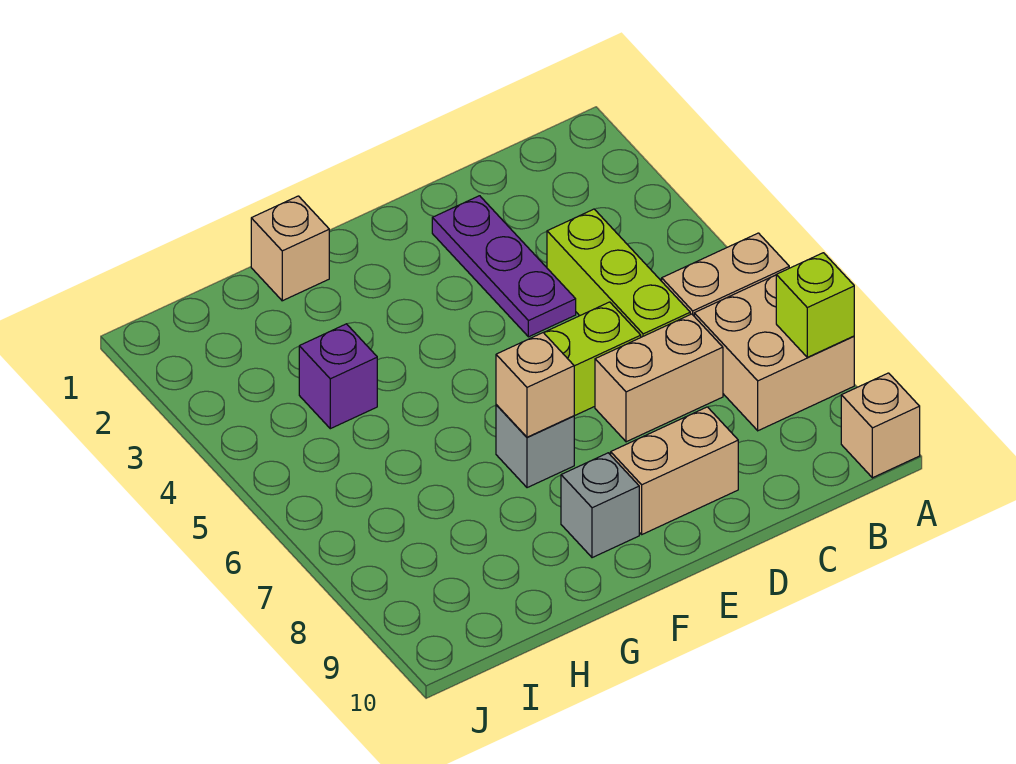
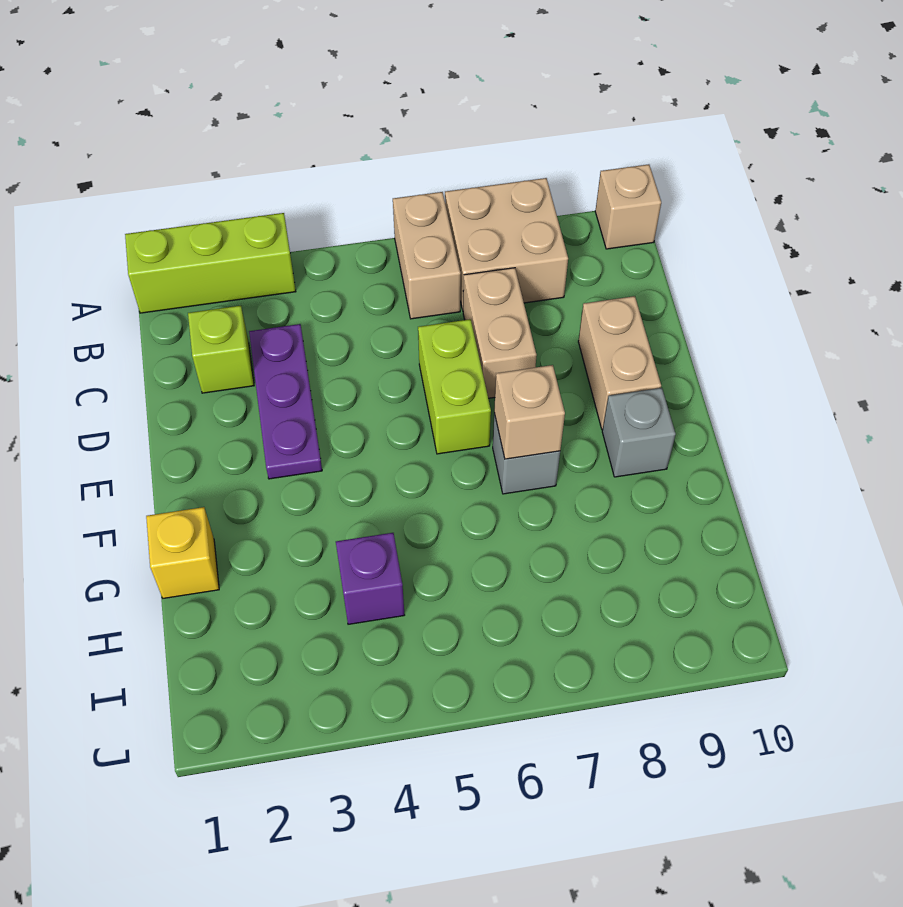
lime brick A8 level 2 -> lime brick C2 level 1
lime brick C4:C6 level 1 -> lime brick A1:A3 level 1
purple plate D2:D4 level 1 -> purple plate C3:E3 level 1
tan brick G1 level 1 -> yellow brick G1 level 1

